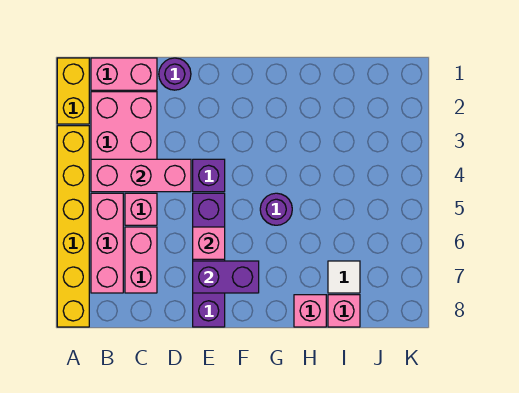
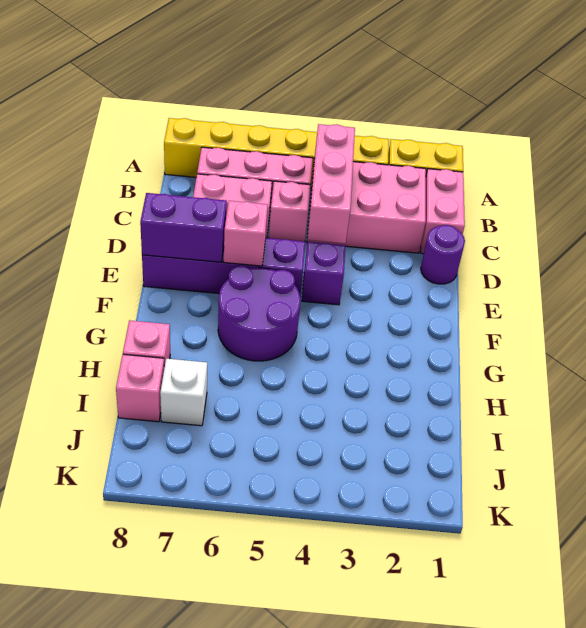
purple brick E7:F7 level 2 -> purple brick E7:E8 level 2
purple round brick G5 level 1 -> purple round brick F5:G6 level 1
white tile I7 level 1 -> white brick I7 level 1

